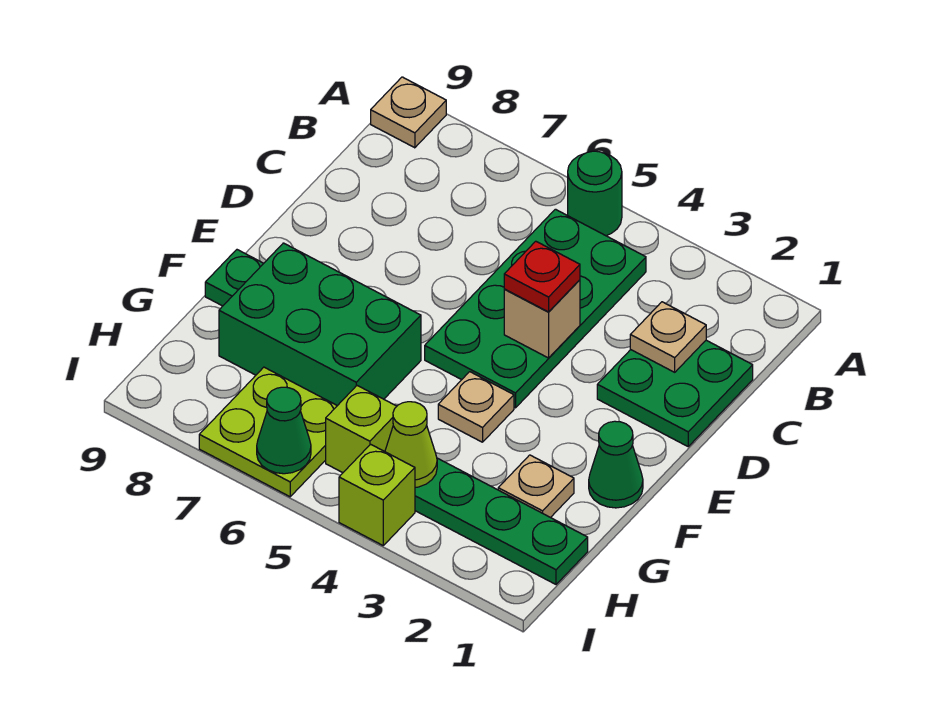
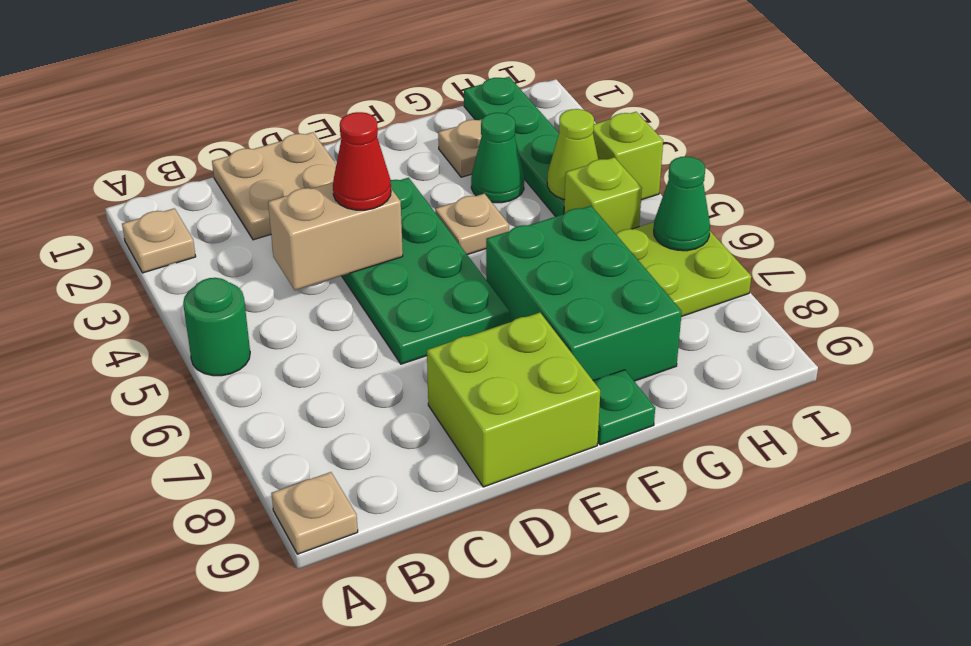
green plate B4:E5 level 1 -> green plate D3:E6 level 1
green plate C1:D2 level 1 -> tan plate C1:D2 level 1
tan plate C2 level 2 -> tan plate A2 level 1
tan brick D4 level 2 -> tan brick C4:D4 level 2
red plate D4 level 3 -> red cone D4 level 3
none -> lime brick D8:E9 level 1
green cone F1 level 1 -> green cone G3 level 1

